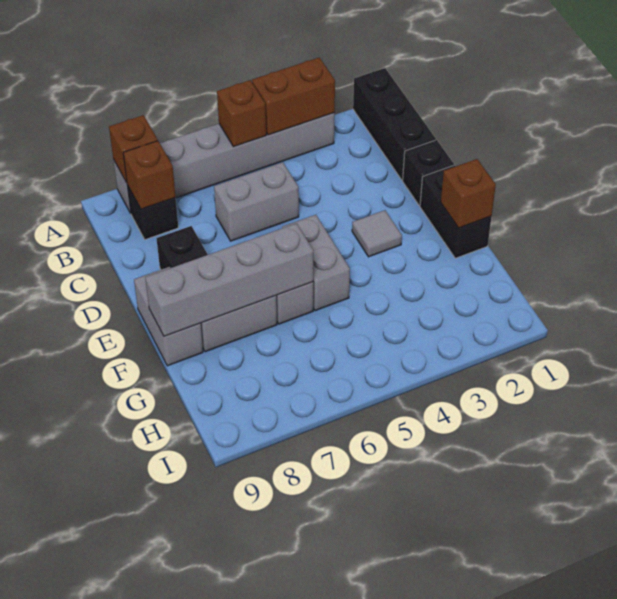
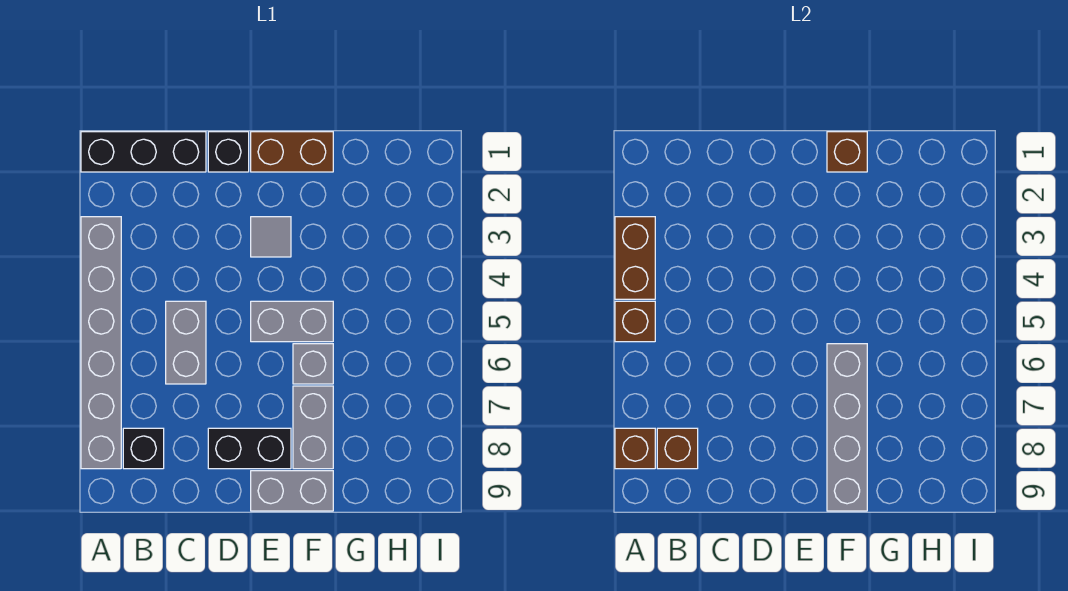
black brick E1:F1 level 1 -> brown brick E1:F1 level 1

